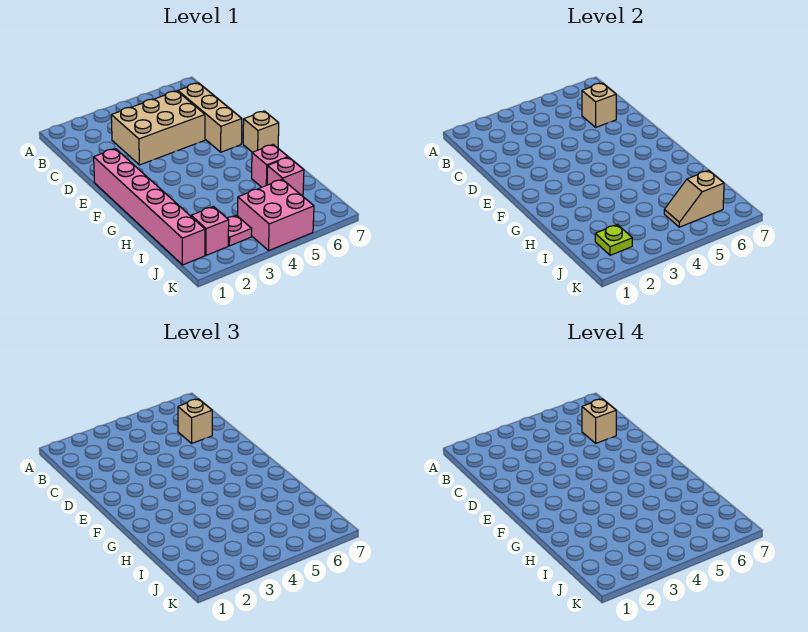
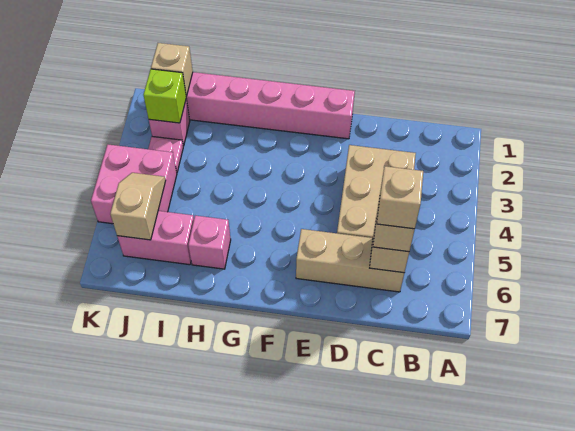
tan brick F7 level 1 -> tan brick J1 level 2
pink brick I6 level 1 -> pink brick I6:J6 level 1
lime plate J2 level 2 -> lime brick J2 level 2

